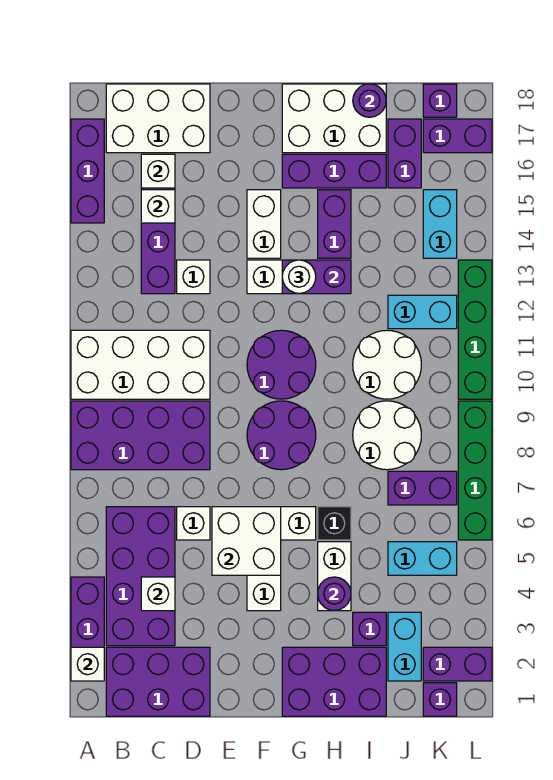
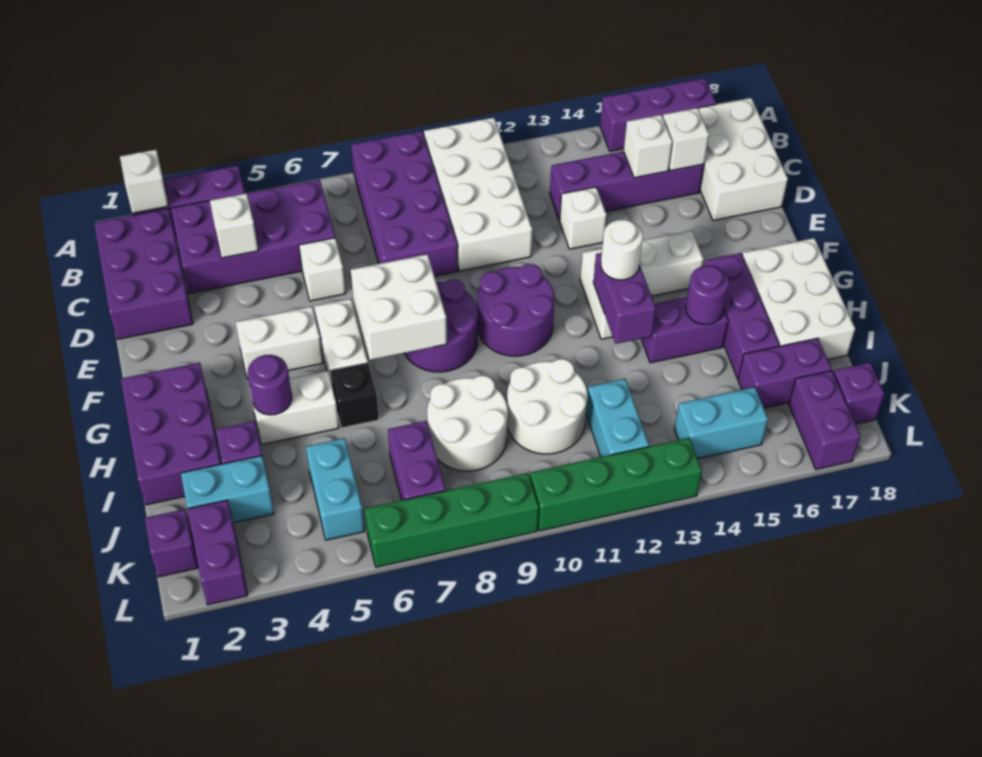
white brick E5:F6 level 2 -> white brick F7:G8 level 2
purple round brick I18 level 2 -> purple round brick H15 level 2

